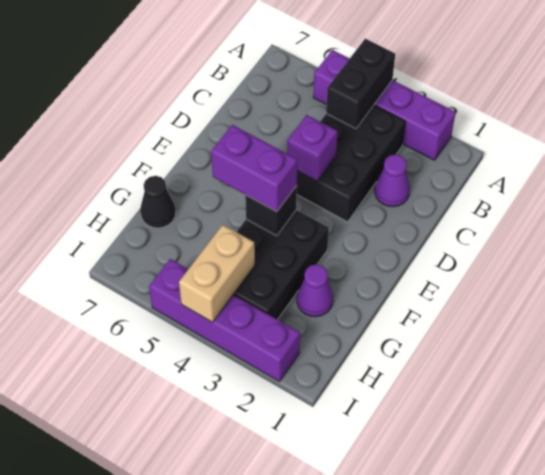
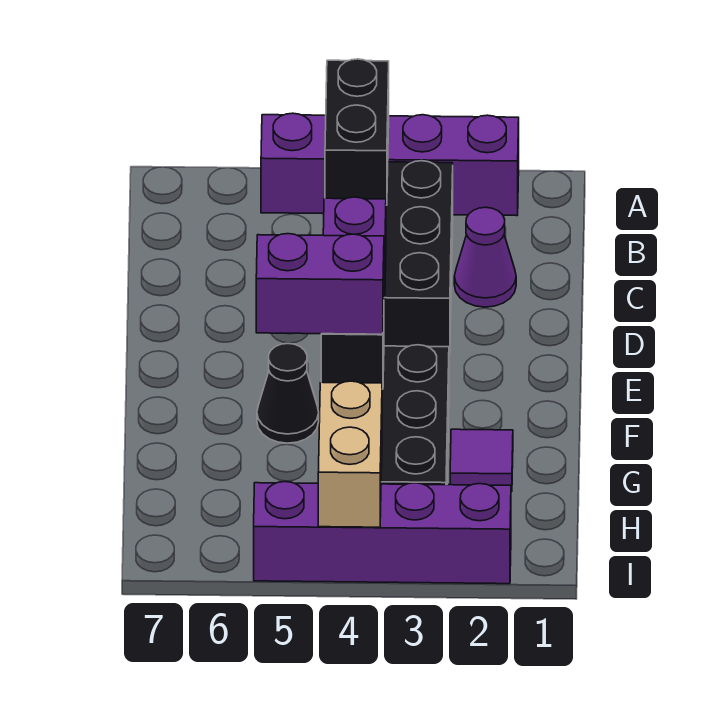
purple cone G2 level 1 -> purple tile G2 level 1
black cone G7 level 1 -> black cone F5 level 1

